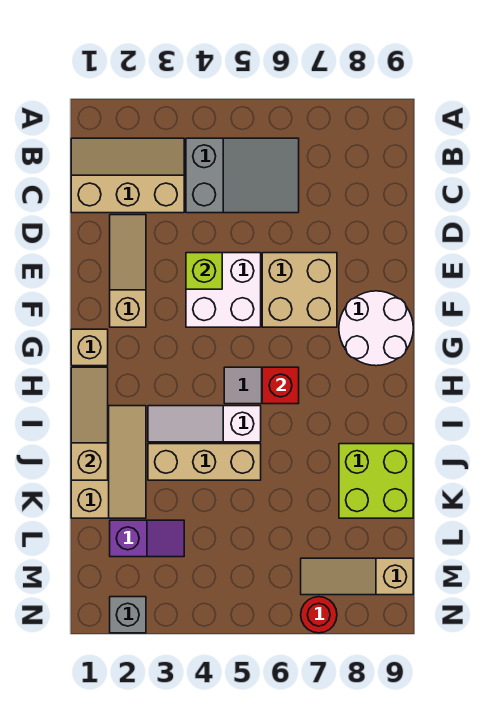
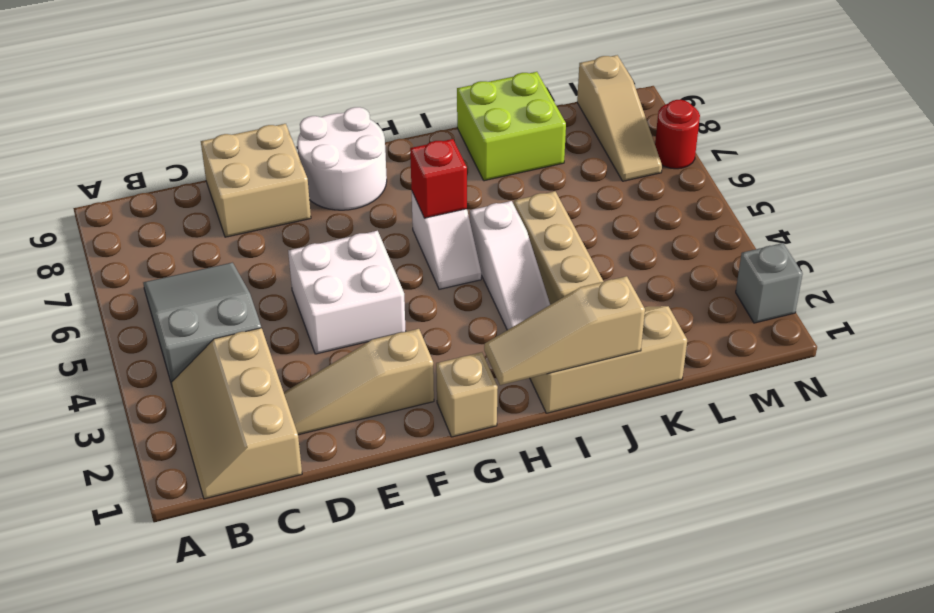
lime brick E4 level 2 -> none
tan brick E6:F7 level 1 -> tan brick D8:E9 level 1
purple slope L2:L3 level 1 top 2 -> none

